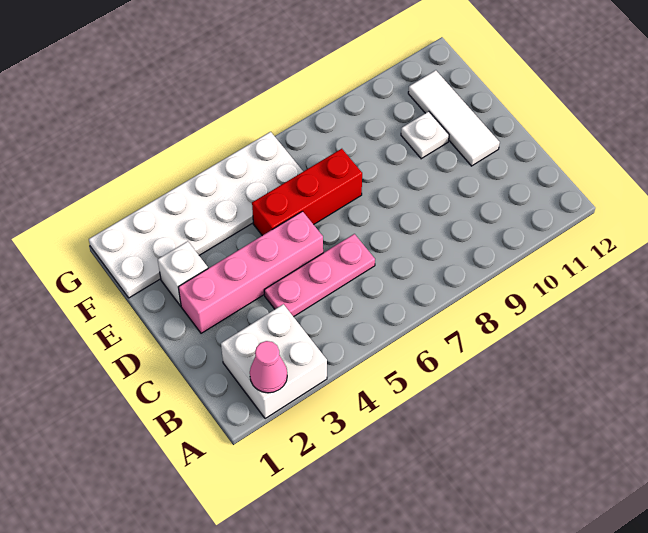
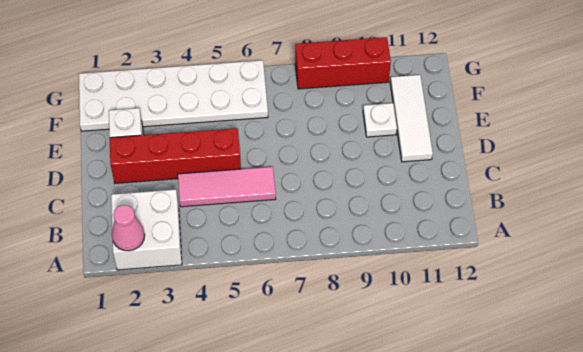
pink plate C4:C6 level 1 -> pink tile C4:C6 level 1
pink brick D2:D5 level 1 -> red brick D2:D5 level 1
red brick E5:E7 level 1 -> red brick G8:G10 level 1

